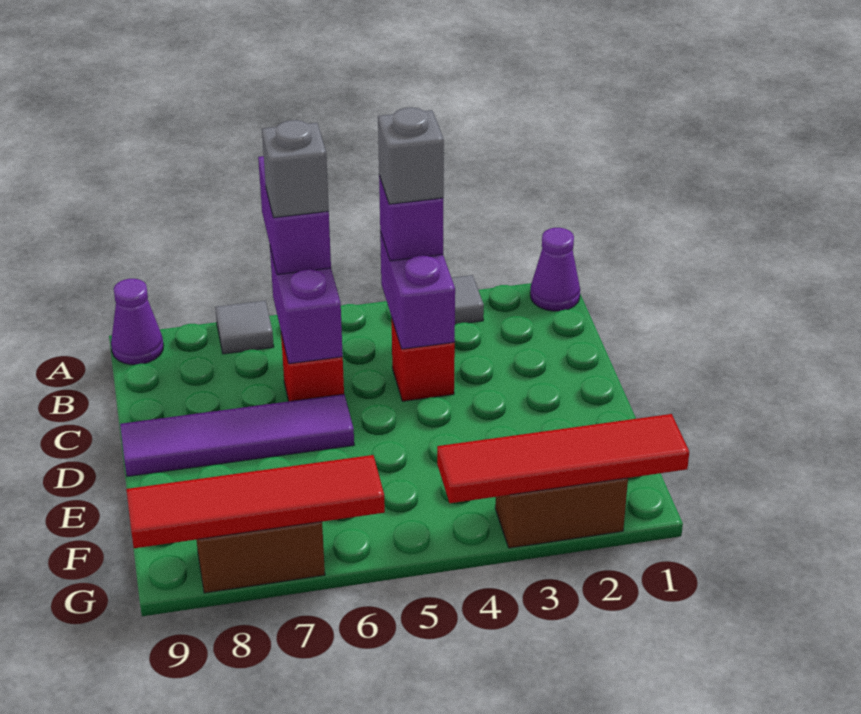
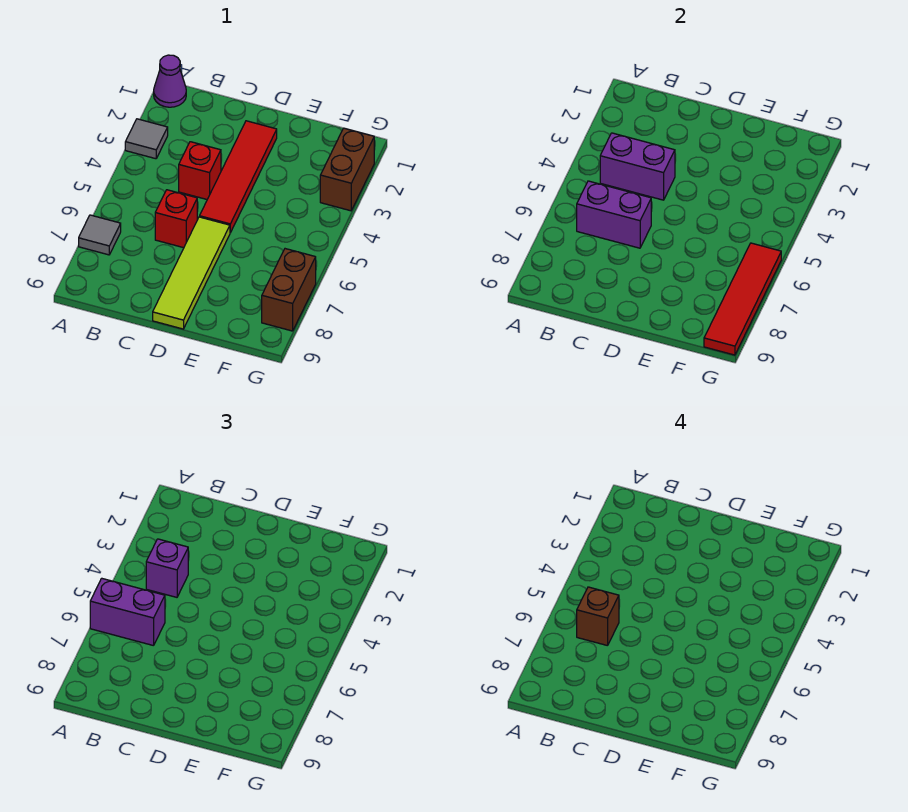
purple cone A9 level 1 -> none
grey brick B4 level 4 -> none
grey brick B6 level 4 -> brown brick B6 level 4
purple tile D6:D9 level 1 -> lime tile D6:D9 level 1
red tile G1:G4 level 2 -> red tile D2:D5 level 1

